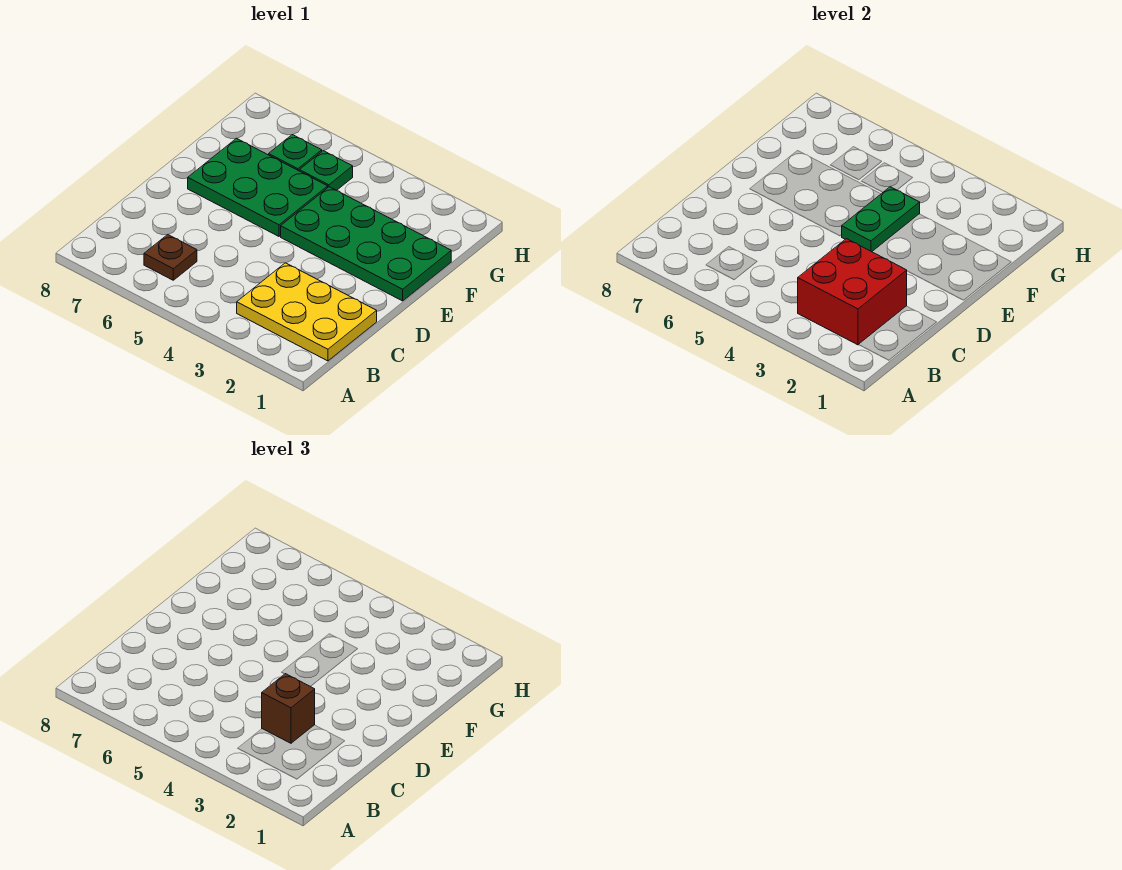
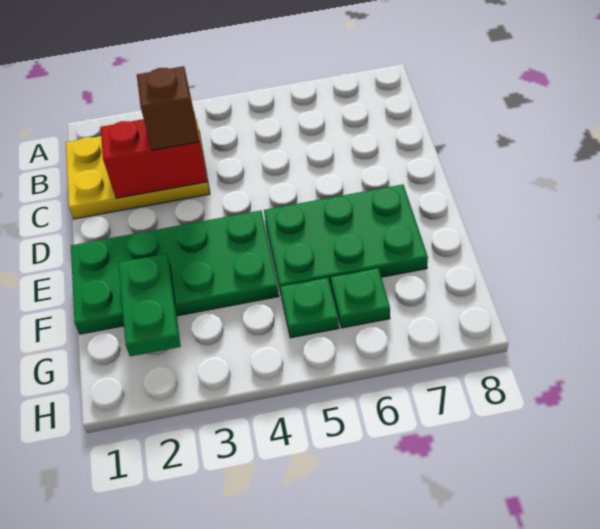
red brick B2:C3 level 2 -> red brick C2:C3 level 2
brown plate B6 level 1 -> none
green plate E4:F4 level 2 -> green plate F2:G2 level 2

